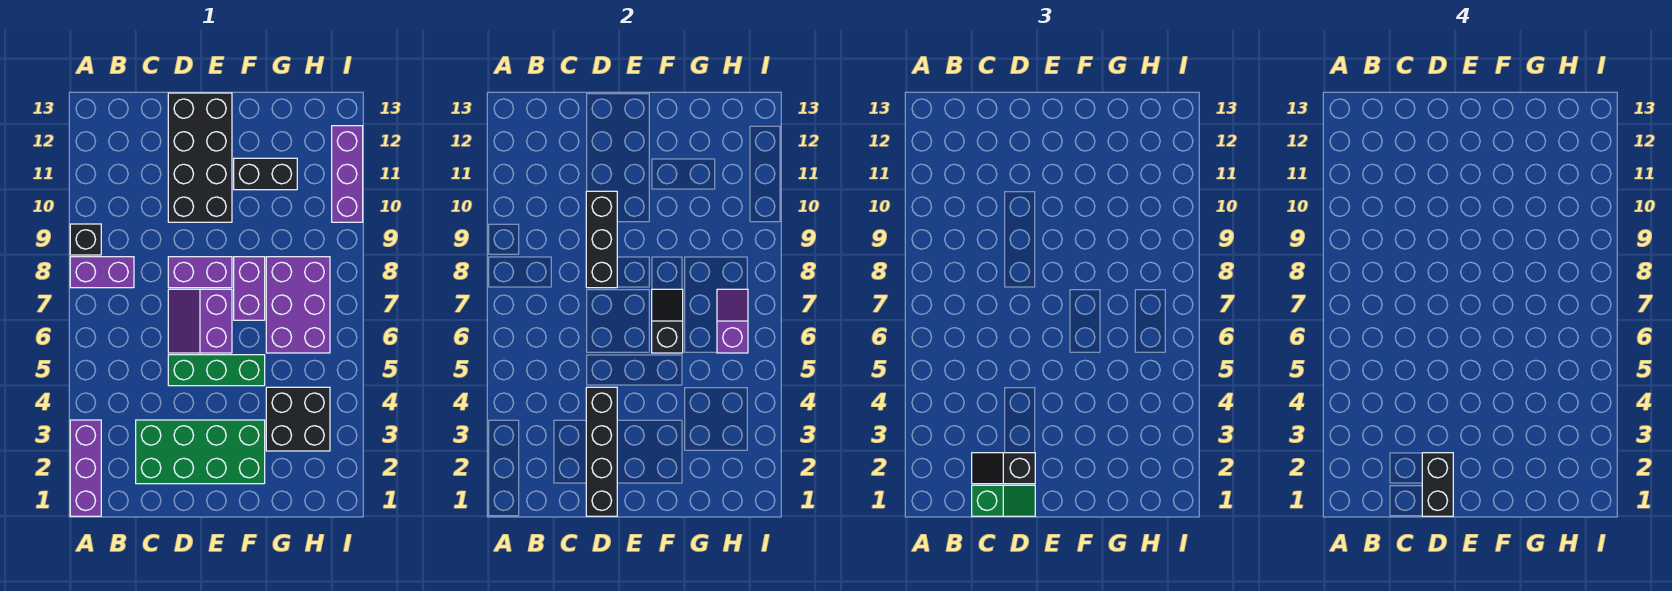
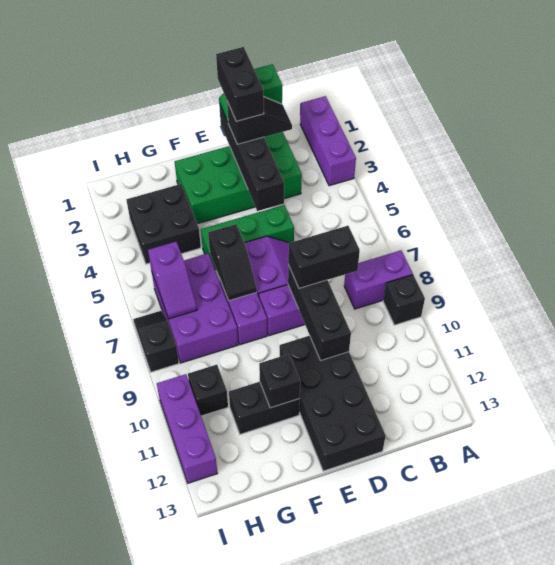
none -> black brick C8:D8 level 3
none -> black brick F11 level 2
none -> black brick H10 level 1
none -> black slope I7:I8 level 1 top 8

